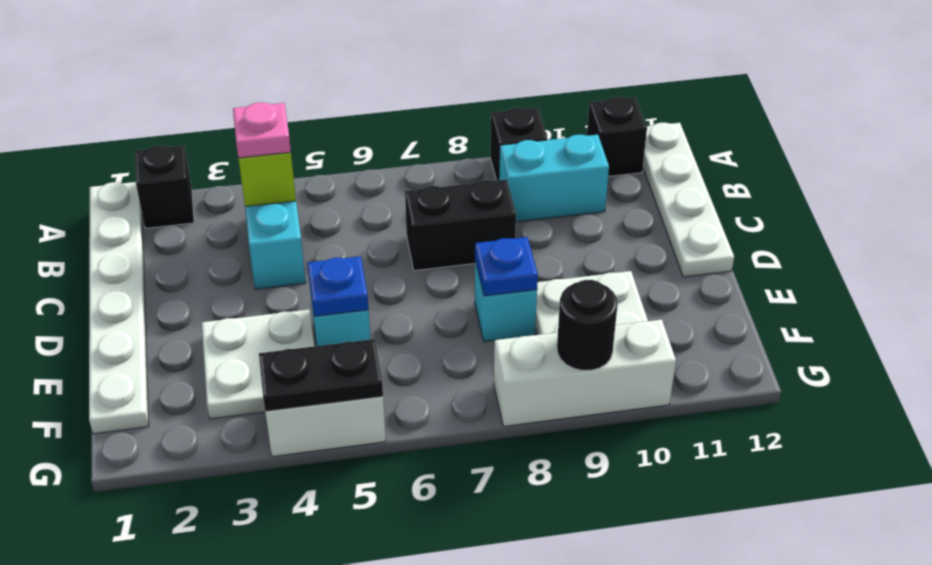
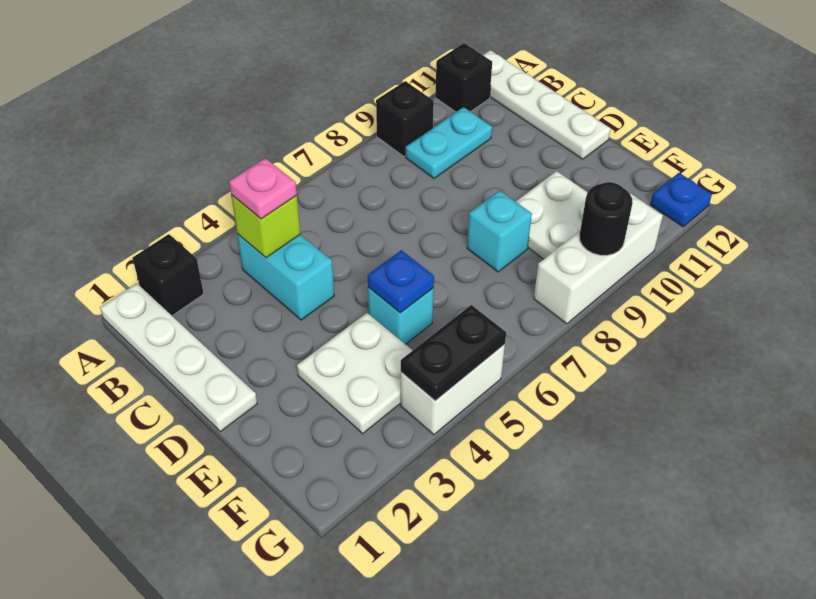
white plate A1:F1 level 1 -> white plate A1:D1 level 1
cyan brick B9:B10 level 1 -> cyan plate B9:B10 level 1
black brick C7:C8 level 1 -> none
blue plate E8 level 2 -> blue plate G12 level 1

